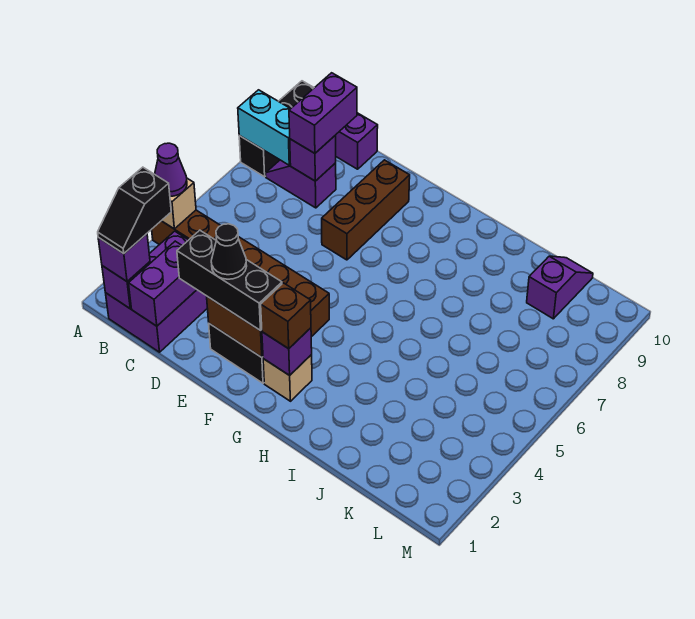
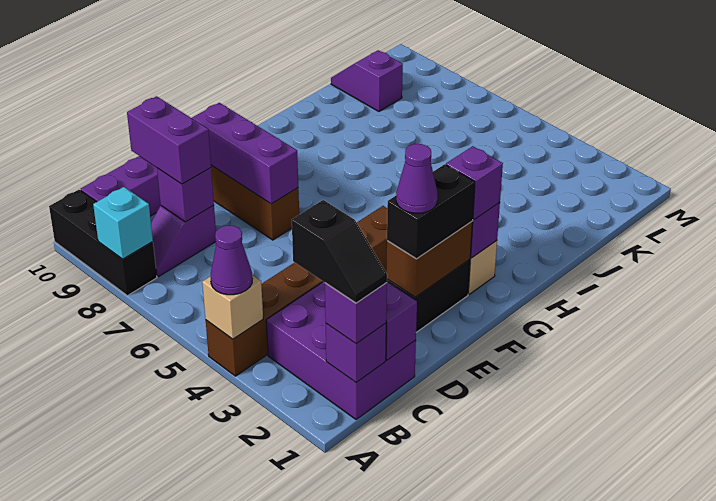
cyan brick A8:B8 level 2 -> cyan brick A8 level 2
black brick D2:F2 level 3 -> black brick E2:F2 level 3
black cone E2 level 4 -> purple cone E2 level 4
none -> purple brick E7:E9 level 2
brown brick G2 level 3 -> purple brick G2 level 3

